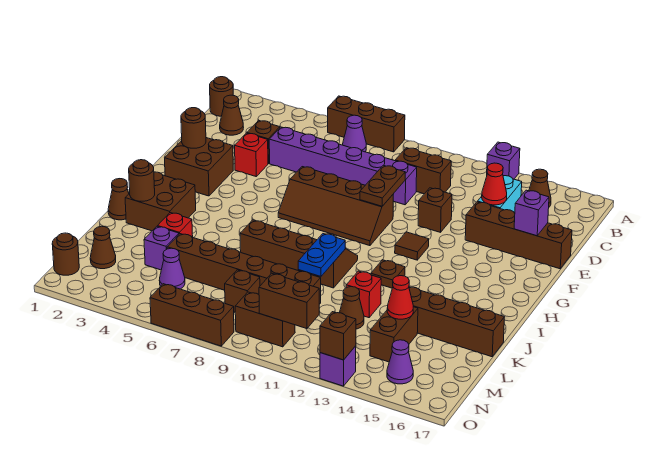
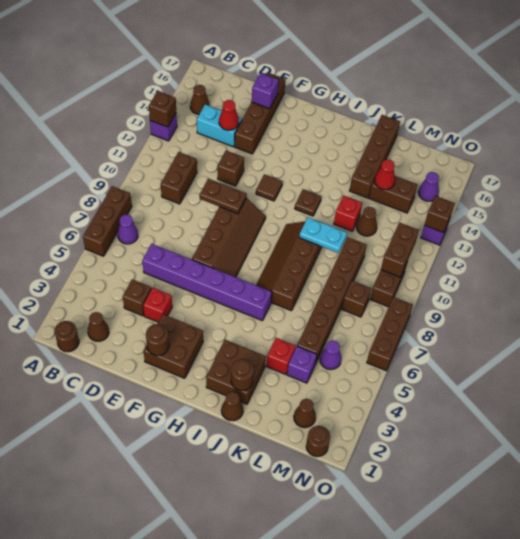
none -> brown brick A13 level 2
purple brick D5:D10 level 1 -> purple brick D6:I6 level 1
blue plate J10:K10 level 2 -> cyan plate J10:K10 level 2

